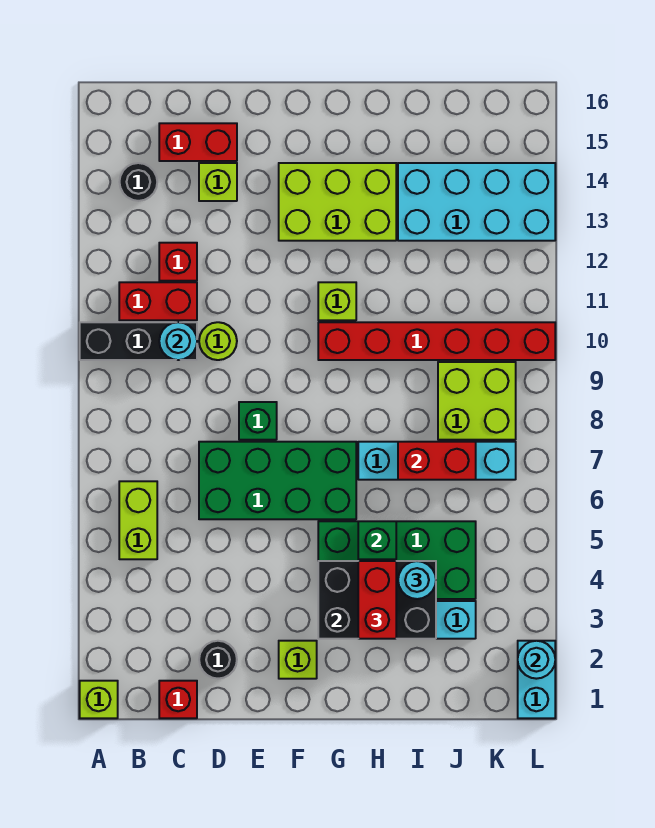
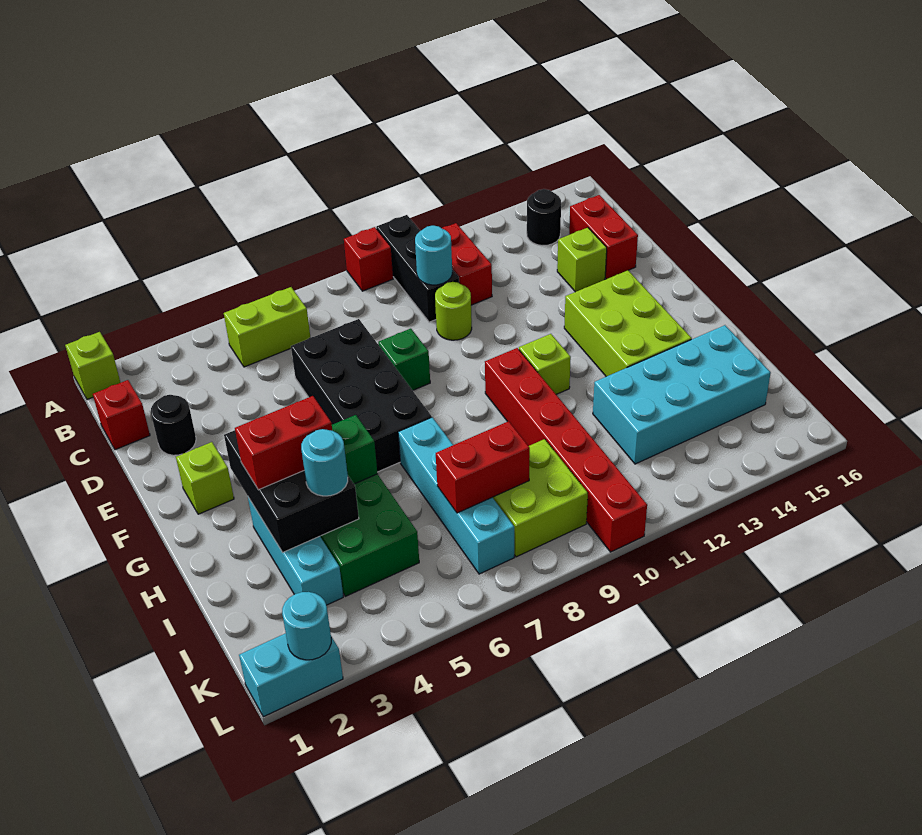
red brick C12 level 1 -> red brick A9 level 1
green brick D6:G7 level 1 -> black brick D6:G7 level 1
red brick I7:J7 level 2 -> red brick J7:J8 level 2
cyan brick I13:L14 level 1 -> cyan brick I12:J15 level 1

